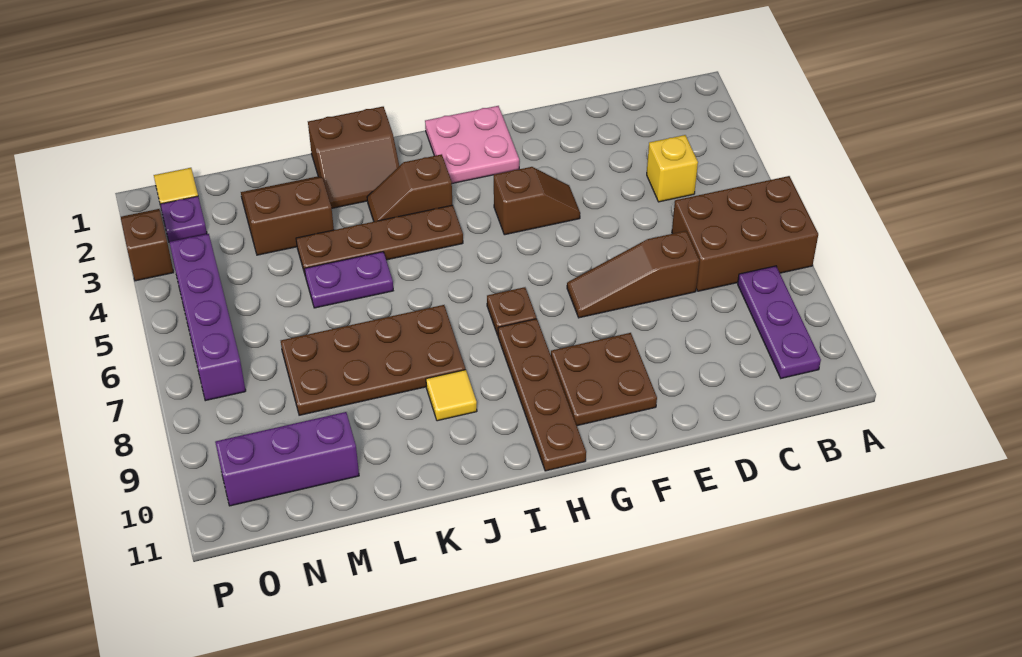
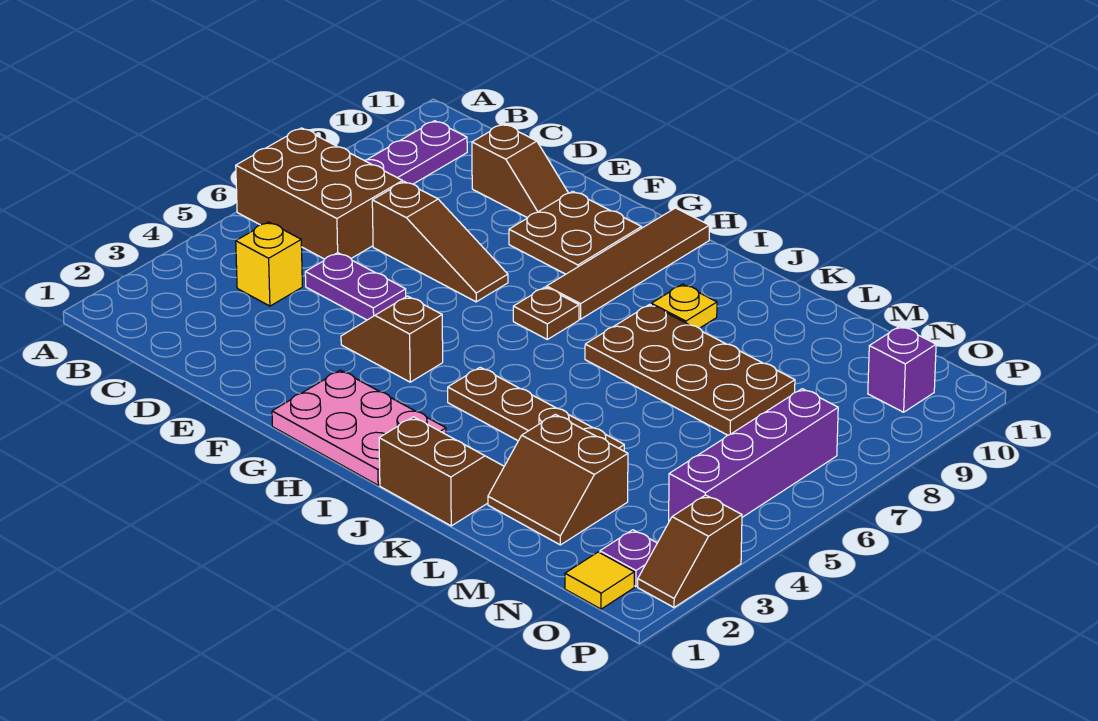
pink plate G1:H2 level 1 -> pink plate G1:I2 level 1
brown plate H8:H11 level 1 -> brown tile H8:H11 level 1
brown slope I3:J3 level 1 top I -> brown slope D10:E10 level 1 top D
yellow tile J9 level 1 -> yellow plate J9 level 1
purple plate K5:L5 level 1 -> purple plate D5:E5 level 1
purple brick M10:O10 level 1 -> purple brick O10 level 1

